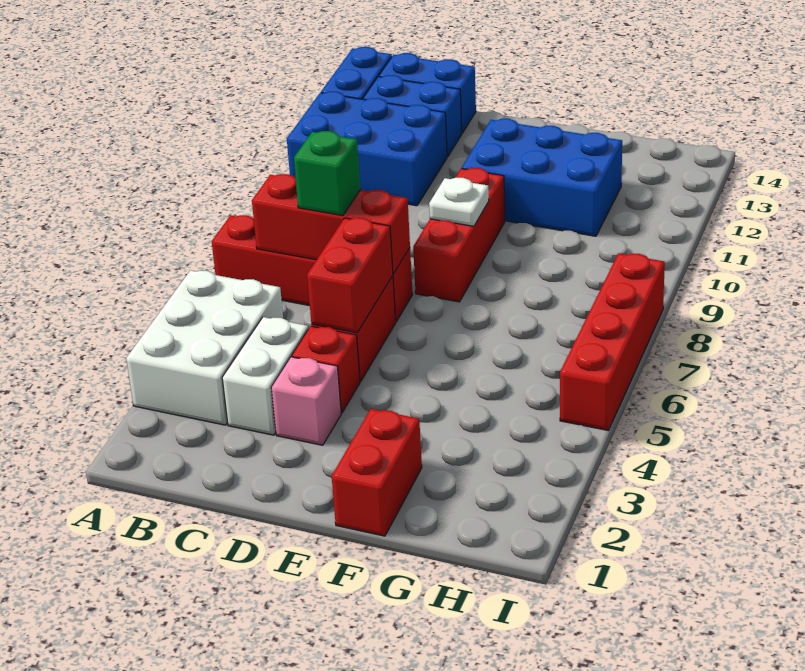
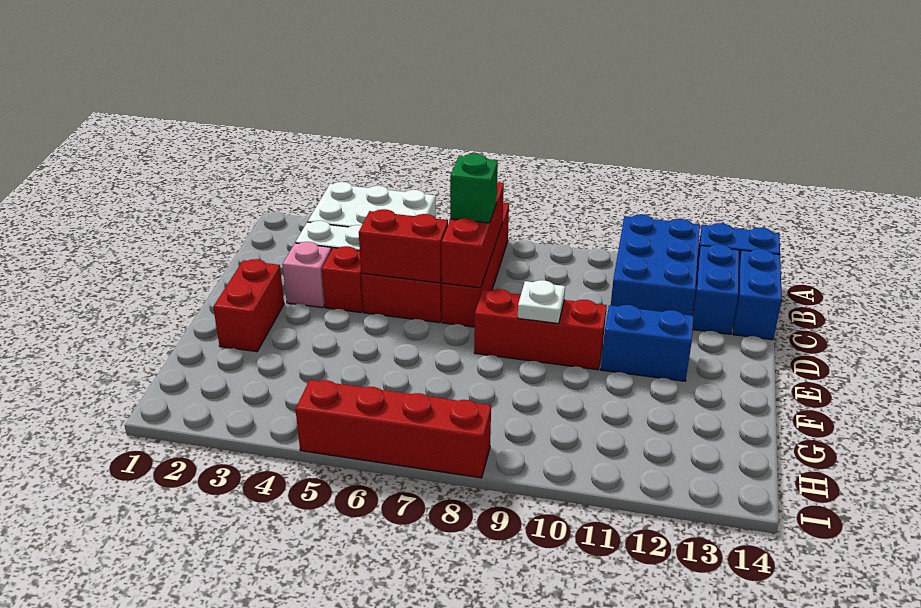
blue brick E11:G12 level 1 -> blue brick E11:E12 level 1
red brick F1:F2 level 1 -> red brick E2:F2 level 1

